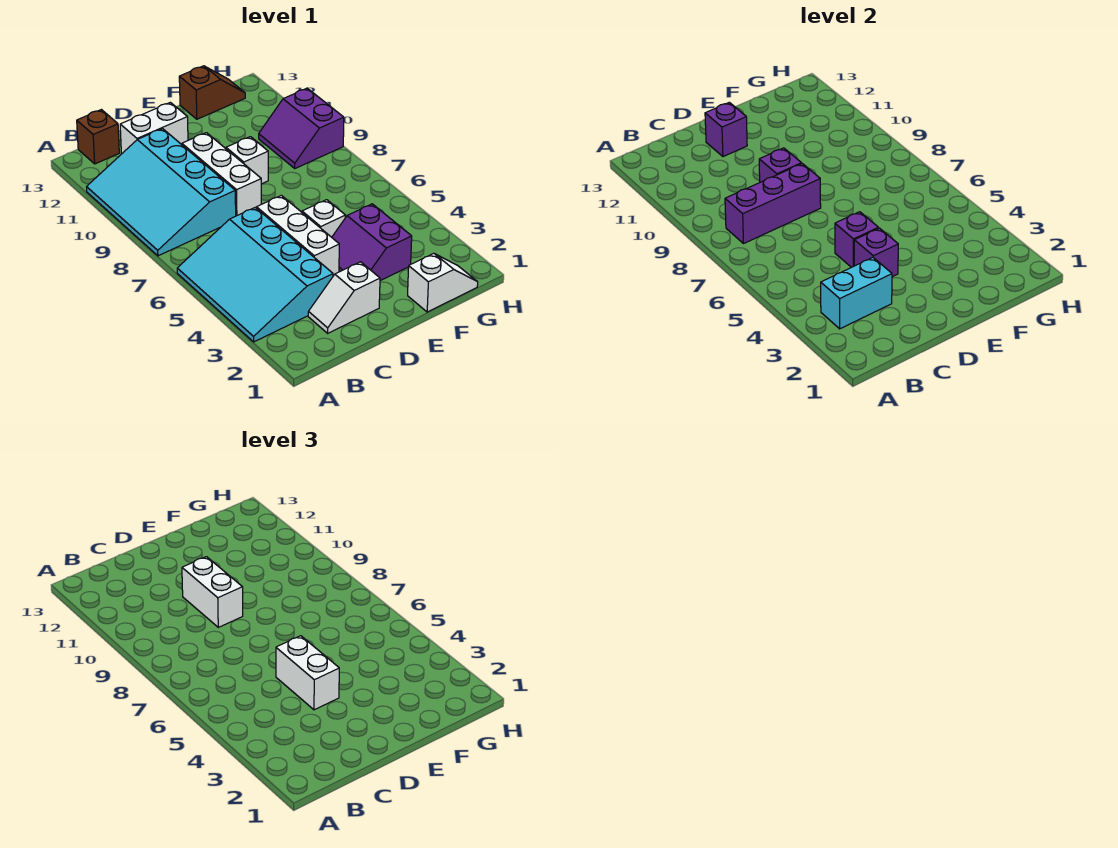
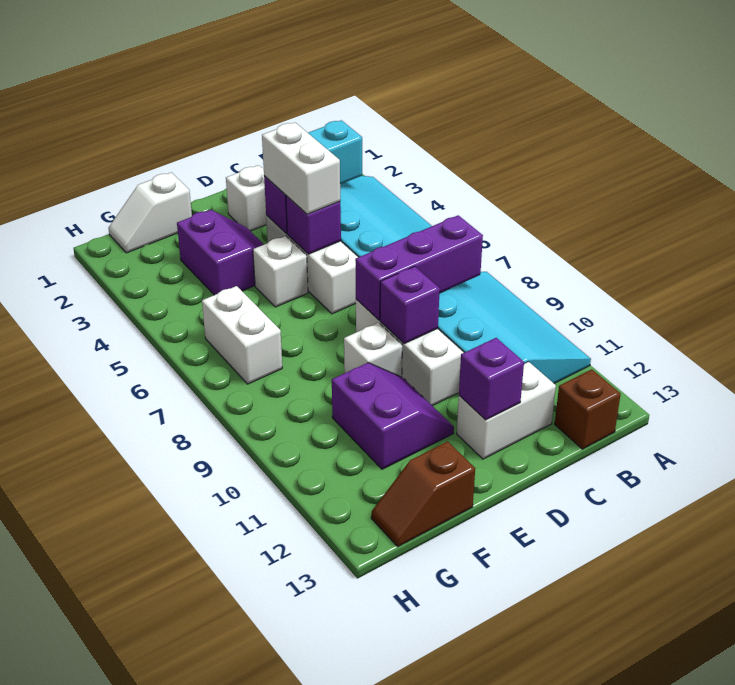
white brick D9:D10 level 3 -> white brick G6:G7 level 1
purple slope G9:H10 level 1 top H -> purple slope E10:F11 level 1 top F

